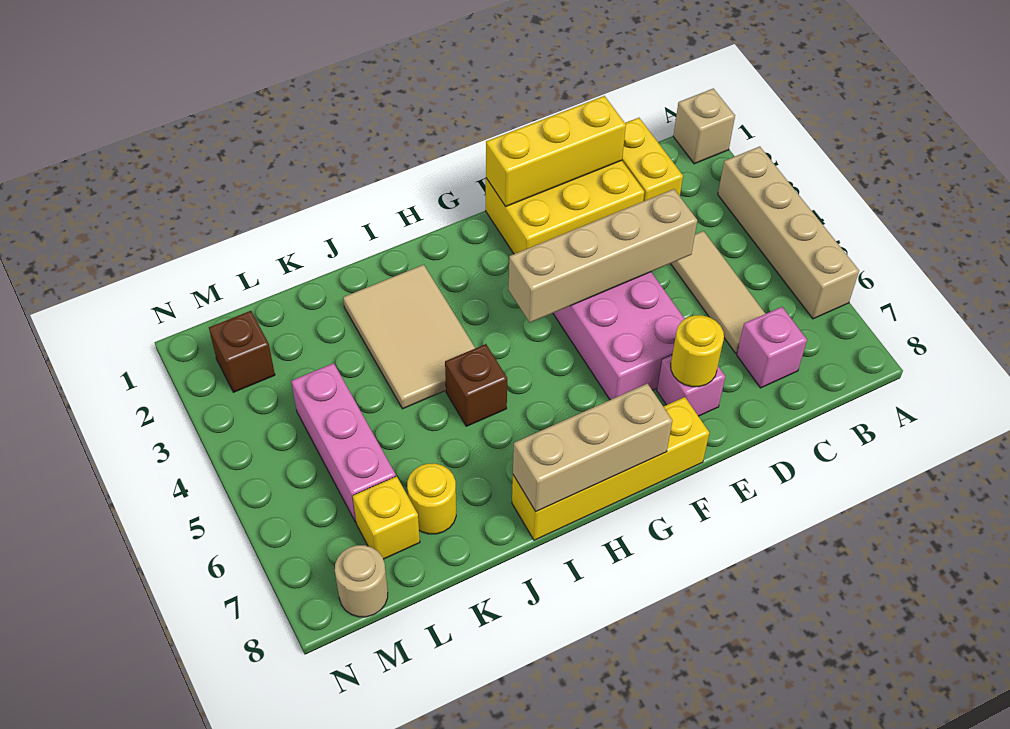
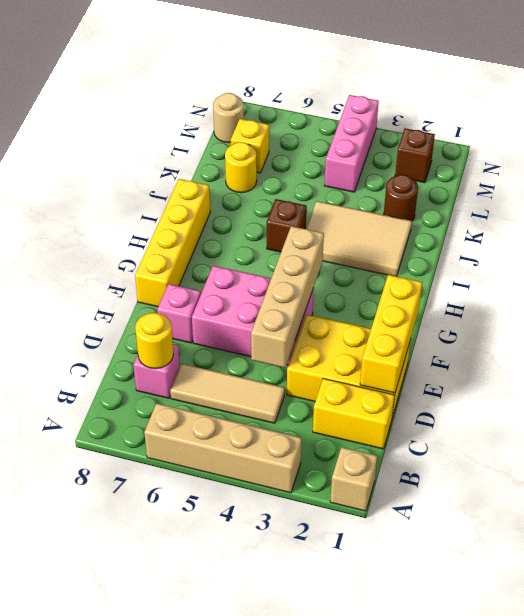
yellow brick D1:F2 level 1 -> yellow brick D1:E3 level 1
yellow round brick E7 level 2 -> yellow round brick C7 level 2
tan brick G8:I8 level 2 -> none
none -> brown round brick K2 level 1
pink brick L4:L6 level 1 -> pink brick L4:N4 level 1

